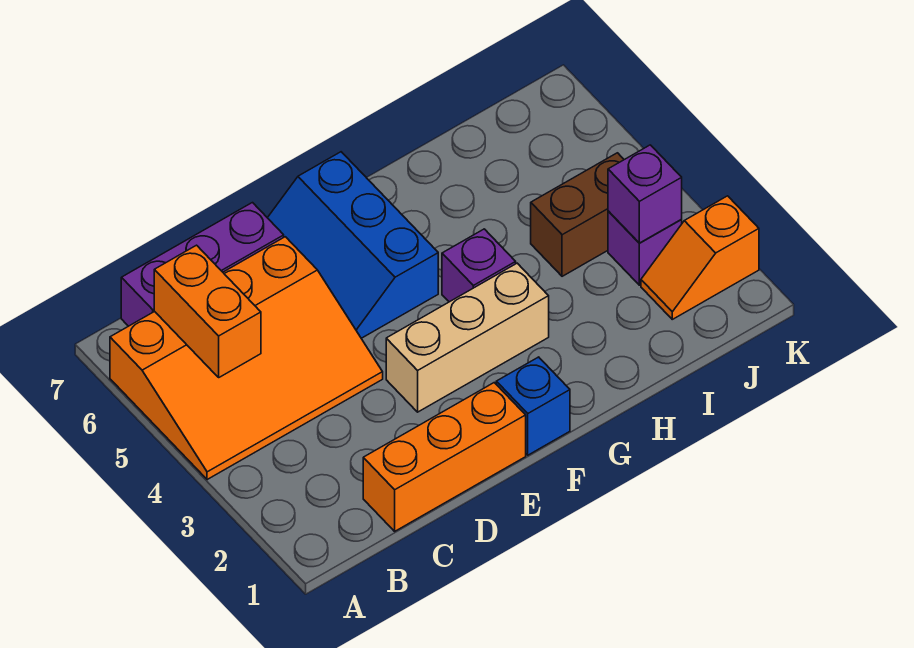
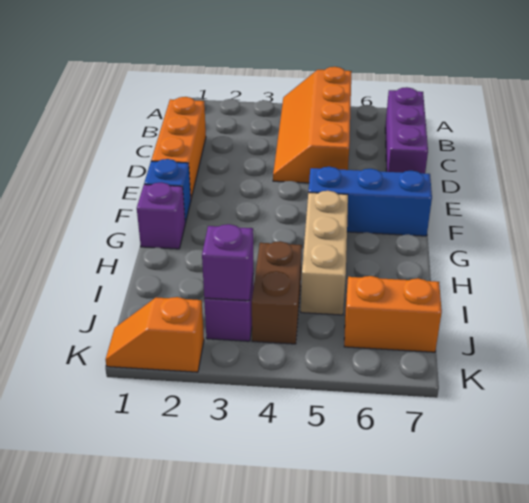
orange slope A4:D6 level 1 top 6 -> orange slope A4:D5 level 1 top 5
orange brick B5:B6 level 2 -> orange brick J6:J7 level 1
tan brick E3:G3 level 1 -> tan brick G5:I5 level 1
purple brick G4 level 1 -> purple brick G1 level 1
orange slope J2:K2 level 1 top K -> orange slope K1:K2 level 1 top 2

